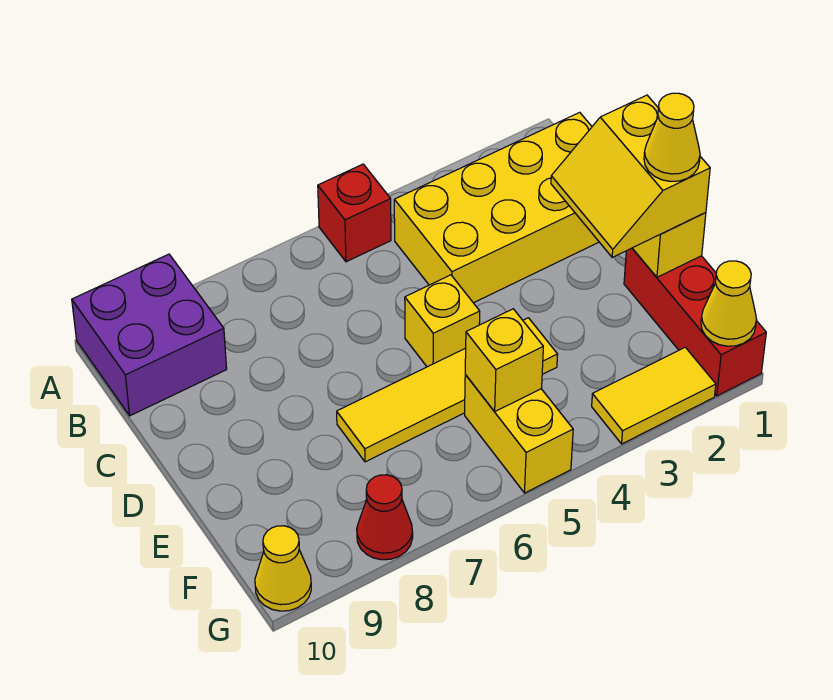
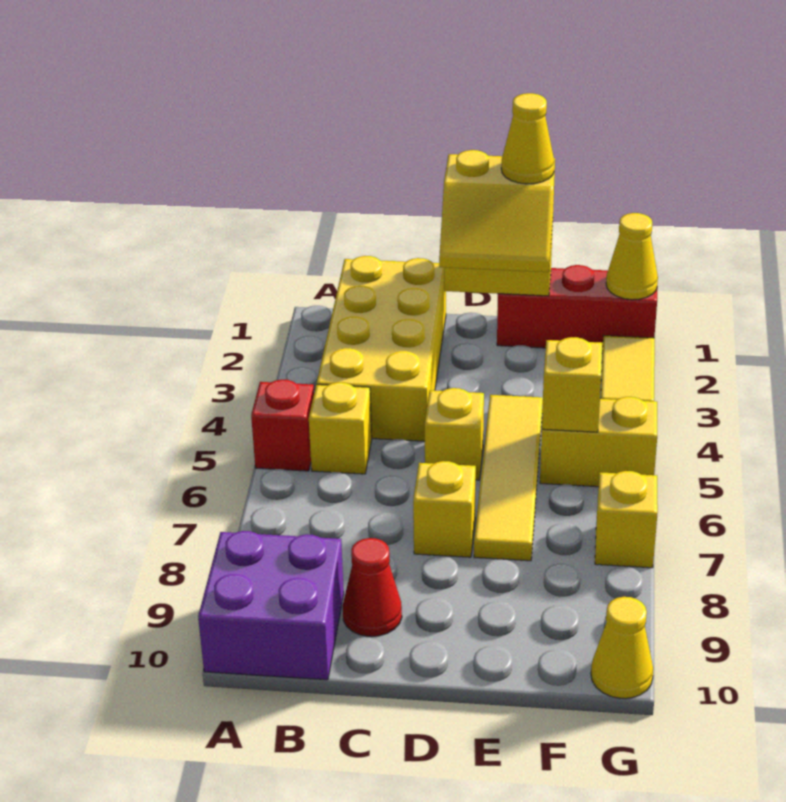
none -> yellow brick B5 level 1
none -> yellow brick D7 level 1
none -> yellow brick G7 level 1
red cone G8 level 1 -> red cone C9 level 1

